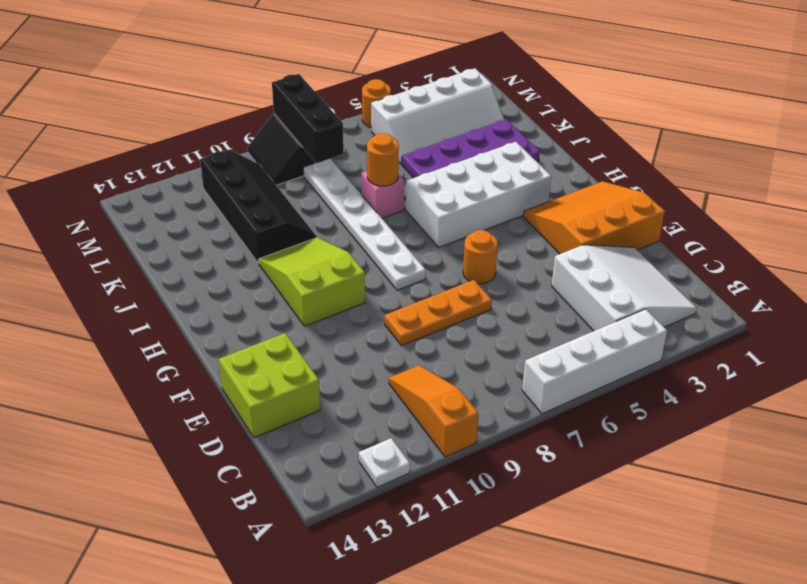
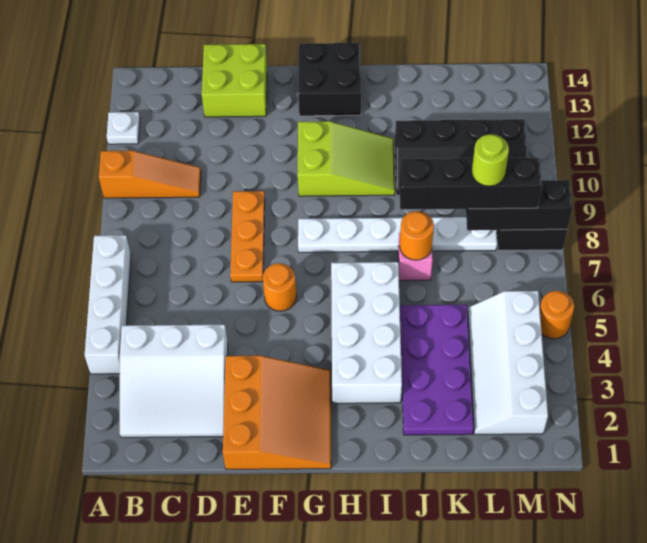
none -> black brick G13:H14 level 1
none -> black brick J8:M8 level 3
none -> lime round brick L8 level 4

